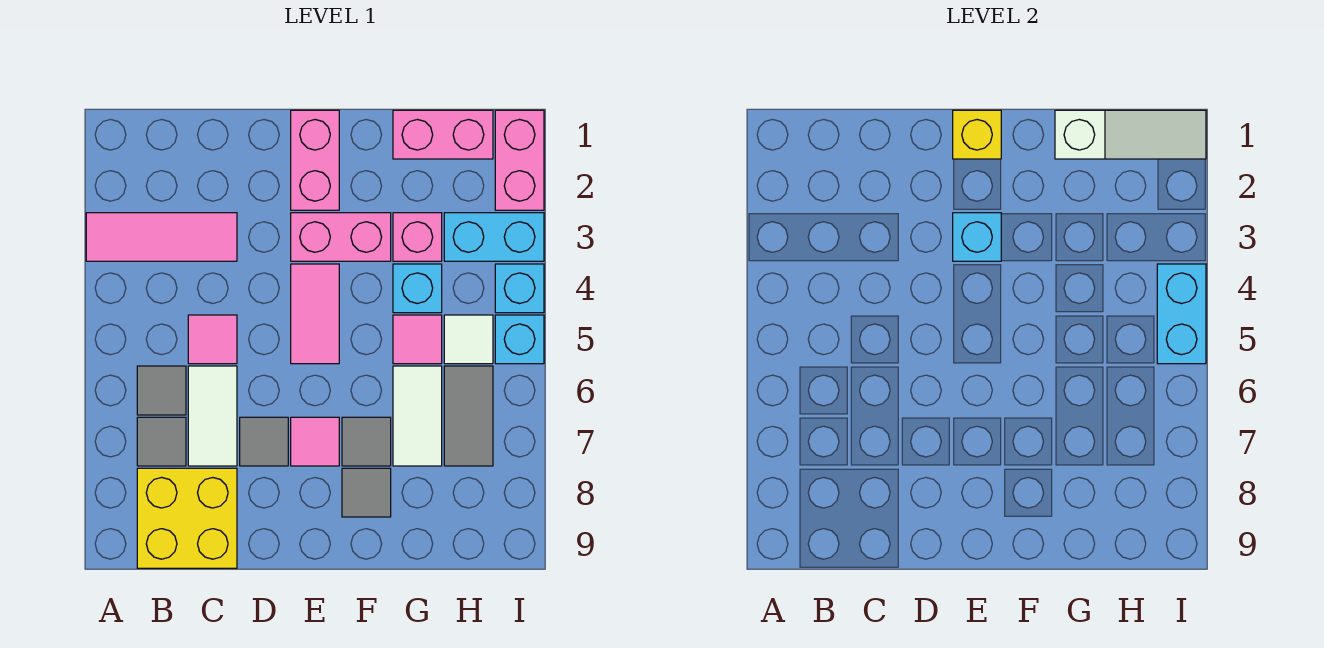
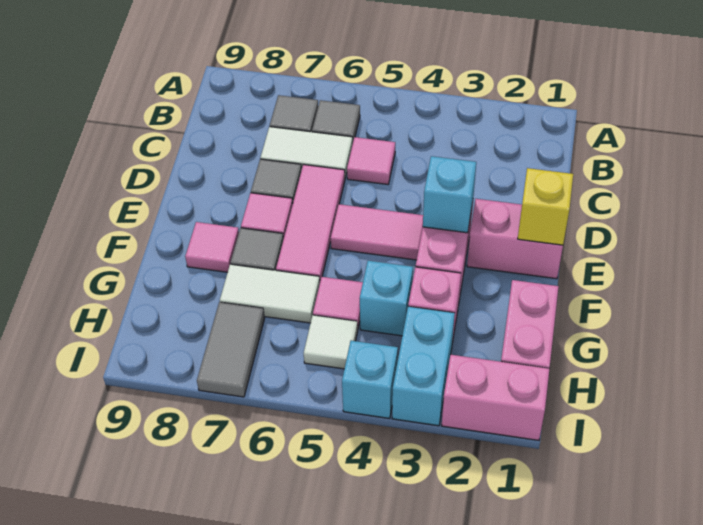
pink tile A3:C3 level 1 -> pink tile D6:F6 level 1
yellow brick B8:C9 level 1 -> none
grey tile F8 level 1 -> pink tile F8 level 1
white slope G1:I1 level 2 top G -> none
grey tile H6:H7 level 1 -> grey tile H7:I7 level 1
cyan brick I4:I5 level 2 -> none
cyan brick I5 level 1 -> none

